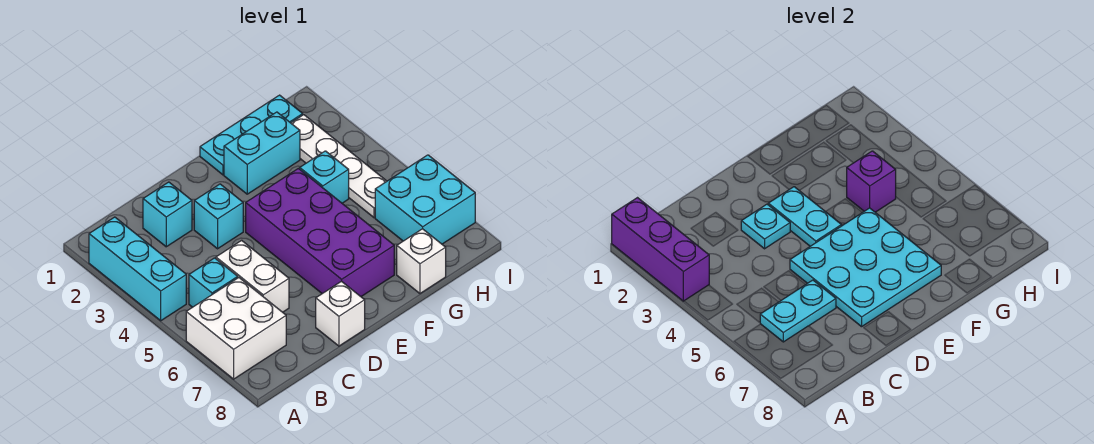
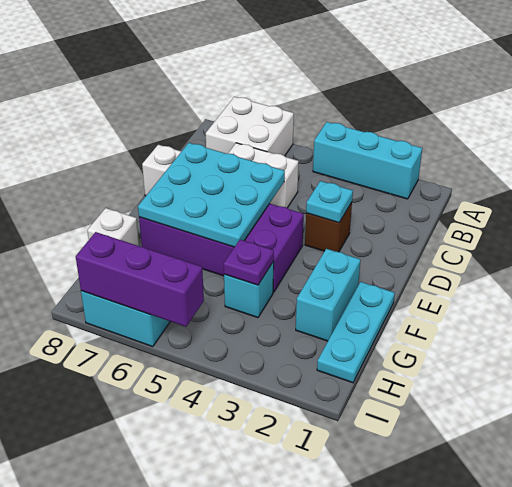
purple brick A1:A3 level 2 -> purple brick I5:I7 level 2
cyan brick B5 level 1 -> none
cyan plate B6:C6 level 2 -> none
cyan brick C2 level 1 -> none
cyan brick D3 level 1 -> brown brick D3 level 1
cyan plate E3:E4 level 2 -> none
purple brick G4 level 2 -> purple plate G4 level 2
white plate H2:H5 level 1 -> none

